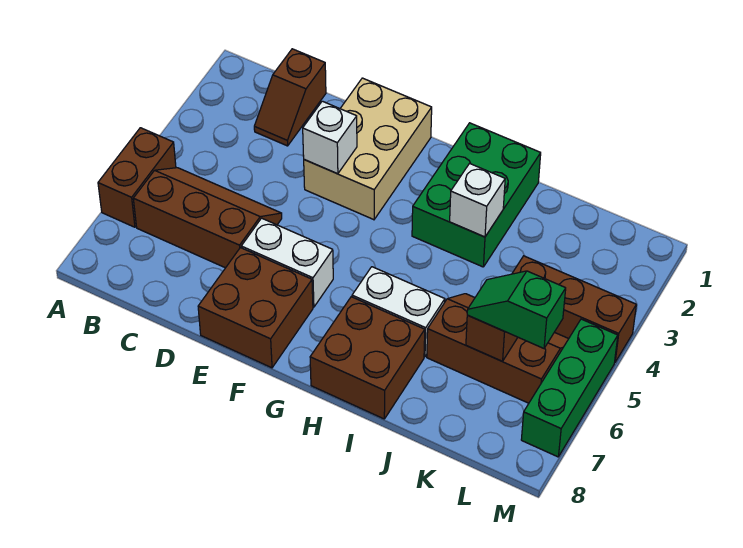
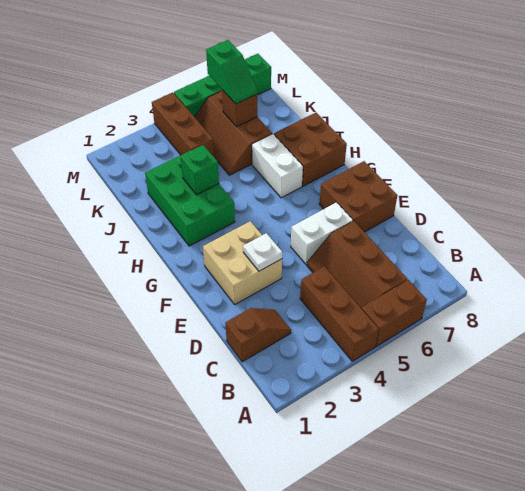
none -> brown brick A4:C4 level 1
tan brick E1:F3 level 1 -> tan brick E2:F3 level 1
white brick E3 level 2 -> white plate E3 level 2
white brick E6:F6 level 1 -> white brick E5:E6 level 1
green brick H1:I3 level 1 -> green brick H2:J3 level 1
white brick I3 level 2 -> green brick I3 level 2
green brick M5:M7 level 1 -> green brick M5:M8 level 1

